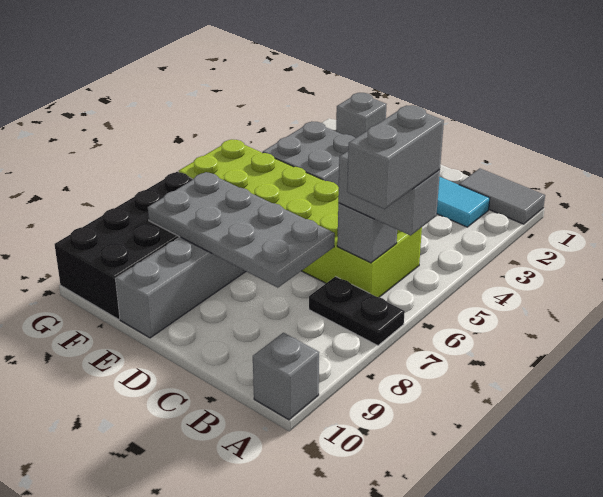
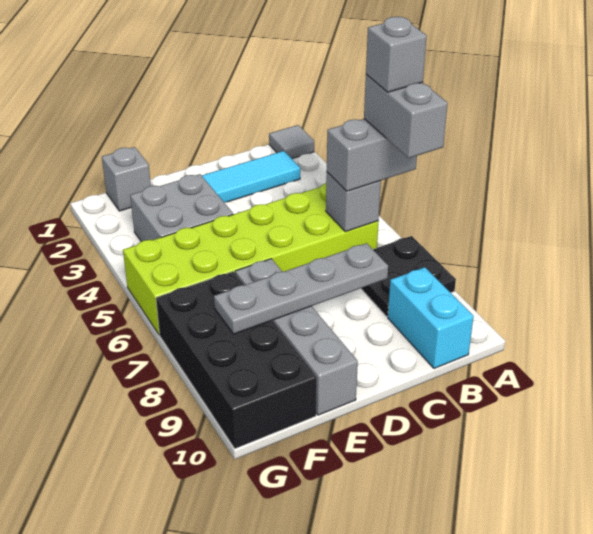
grey tile A1:B1 level 1 -> grey tile A1 level 1
black plate A7:B7 level 1 -> black plate A7:B8 level 1
grey brick A10 level 1 -> grey brick A6 level 5
none -> cyan brick B9:B10 level 1
grey plate C7:F8 level 2 -> grey plate C8:F8 level 2

